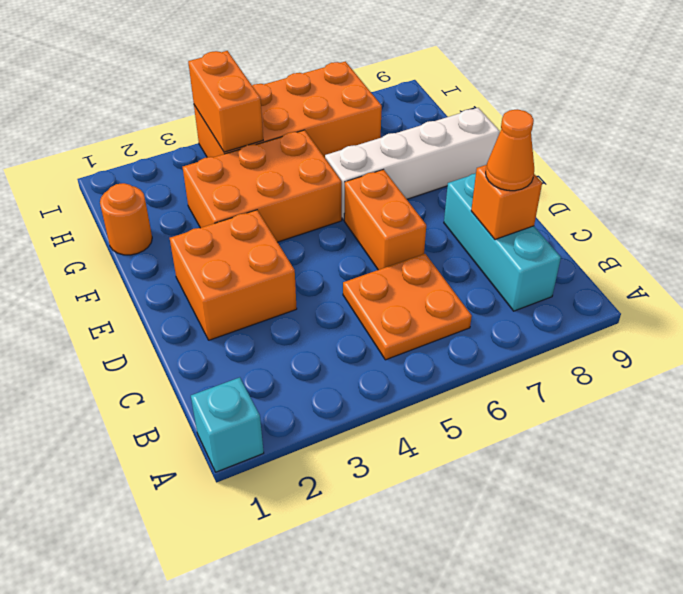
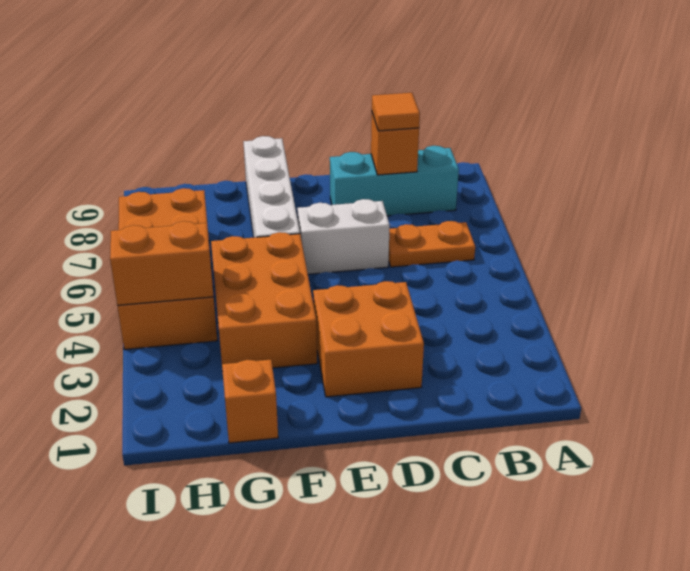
cyan brick A1 level 1 -> none
orange plate B5:C6 level 1 -> orange plate B6:C6 level 1
orange cone C8 level 3 -> orange tile C8 level 3
orange brick D6:E6 level 1 -> white brick D6:E6 level 1
orange round brick G1 level 1 -> orange brick G1 level 1

